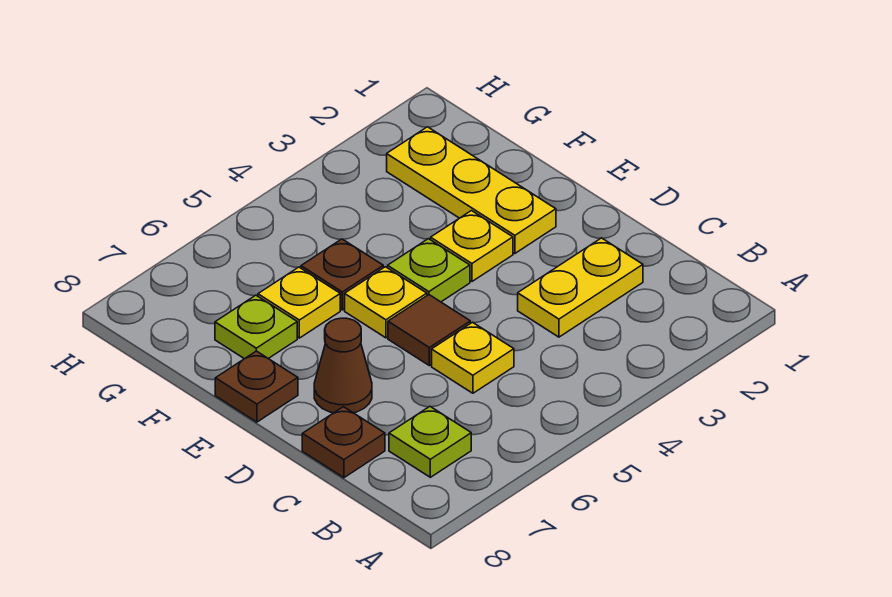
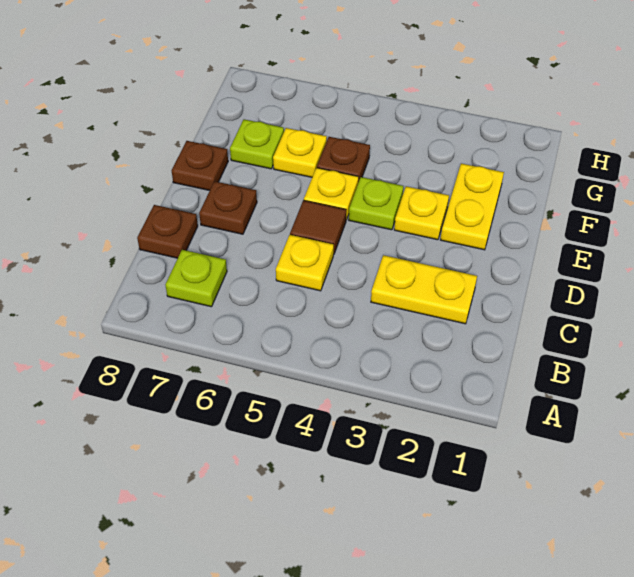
brown cone D7 level 1 -> brown plate D7 level 1
yellow plate E2:G2 level 1 -> yellow plate E2:F2 level 1

